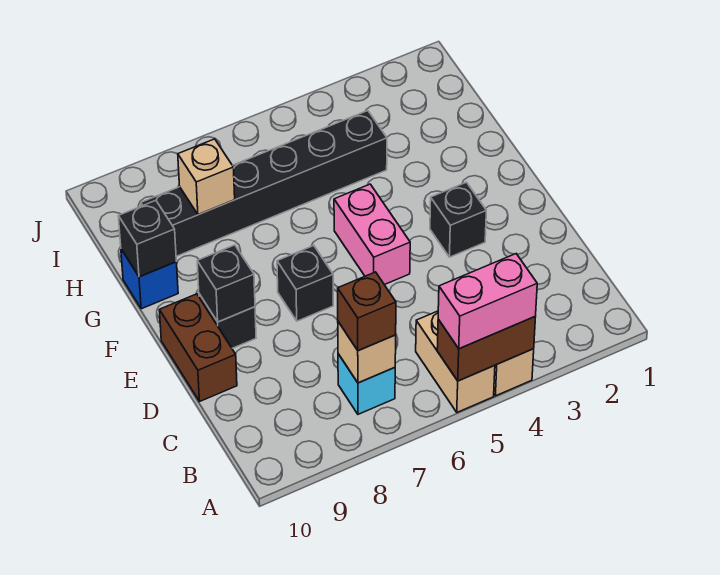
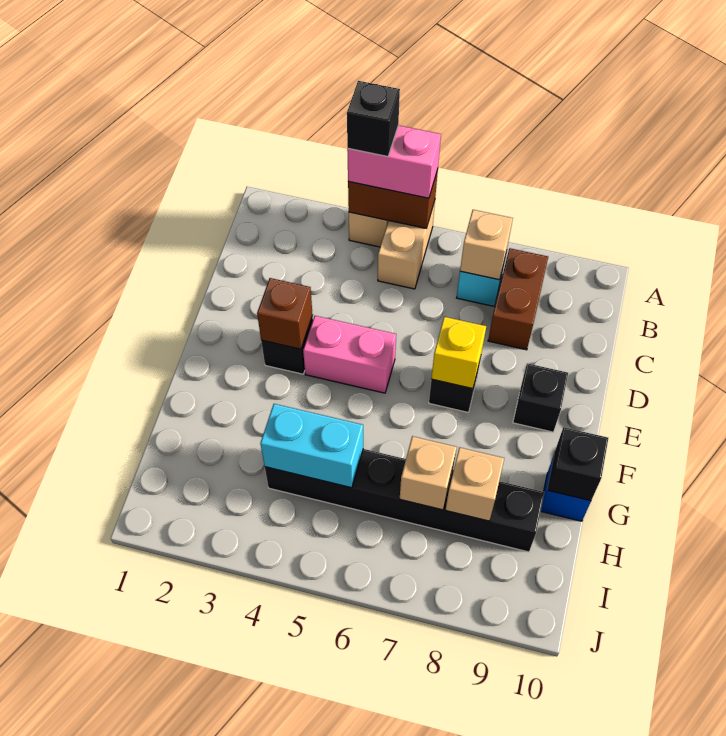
brown brick B7 level 3 -> brown brick E3 level 2
brown brick D10:E10 level 1 -> brown brick B8:C8 level 1
pink brick E5:F5 level 1 -> pink brick E4:E5 level 1
none -> yellow brick E7 level 2
black brick E9 level 2 -> black brick A4 level 4
none -> cyan brick H4:H5 level 2
none -> tan brick H7 level 2

